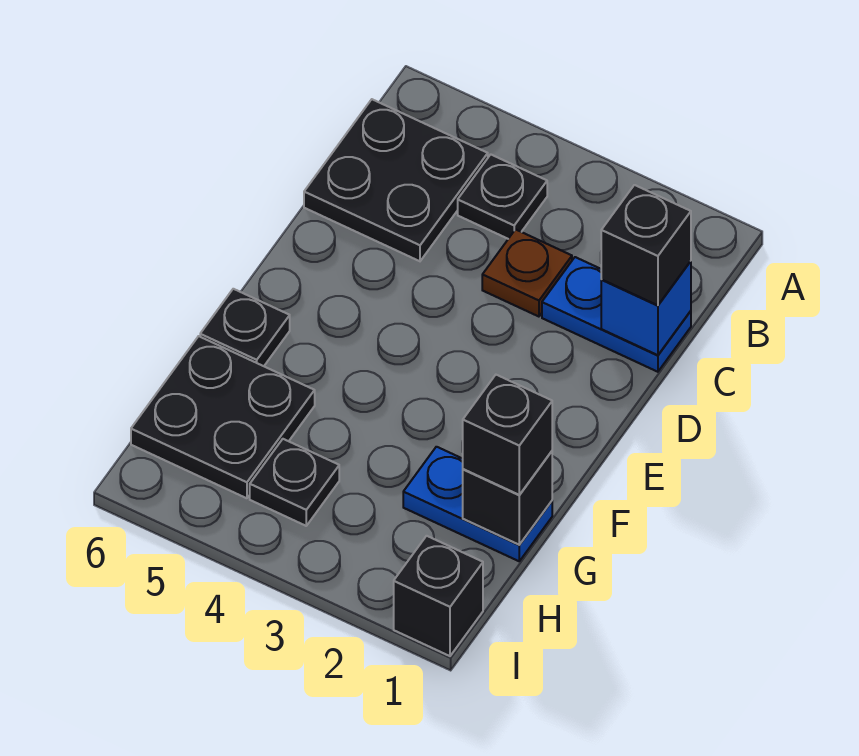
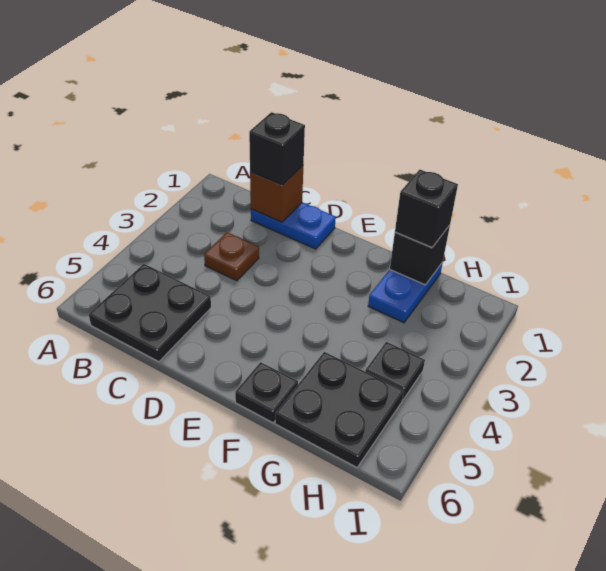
black plate B4 level 1 -> none
blue plate C1:C2 level 1 -> blue plate C1:D1 level 1
blue brick C1 level 2 -> brown brick C1 level 2
black brick I1 level 1 -> none

